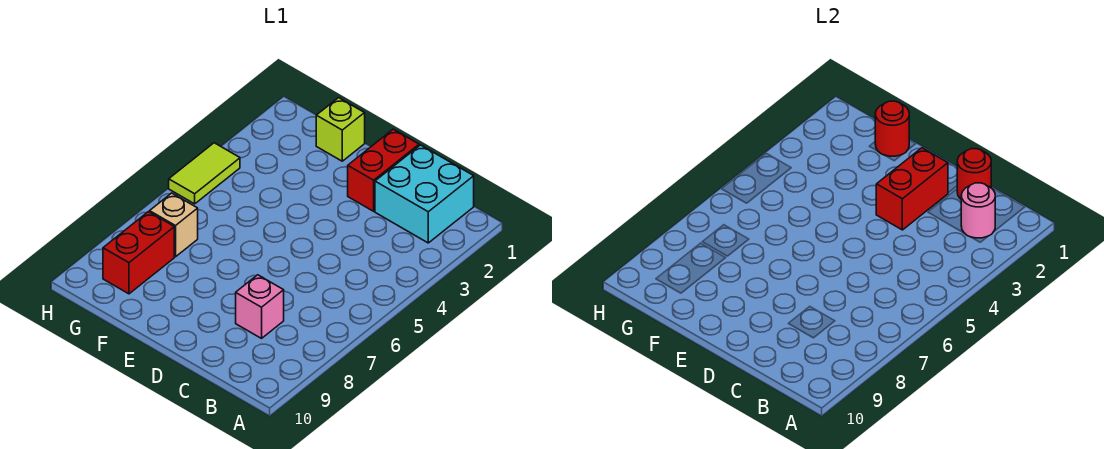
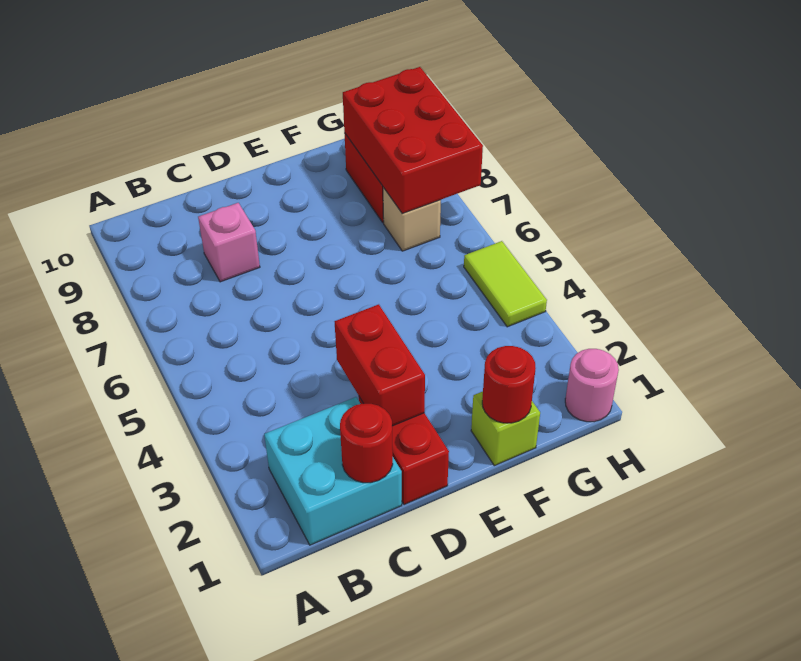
pink round brick B2 level 2 -> pink round brick H1 level 1
none -> red brick G7:H9 level 2

